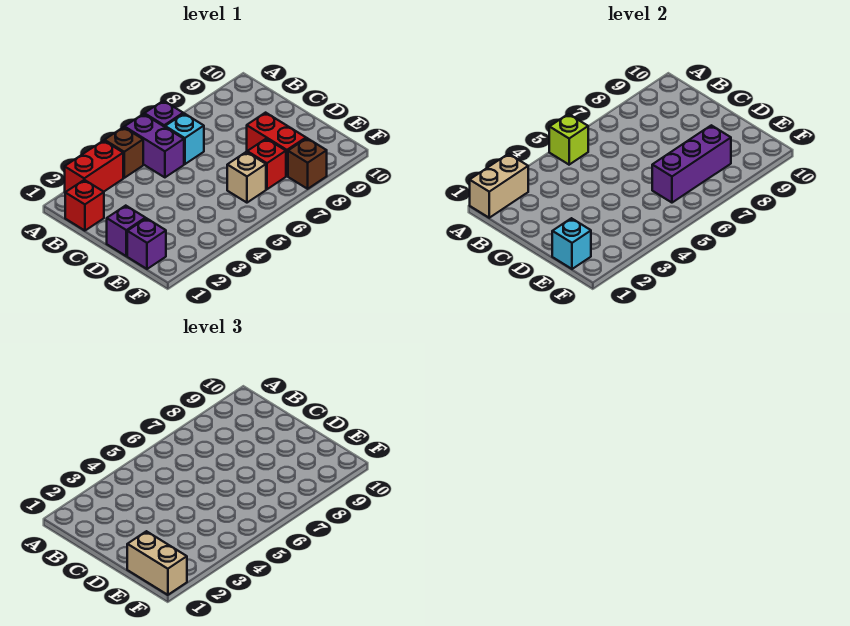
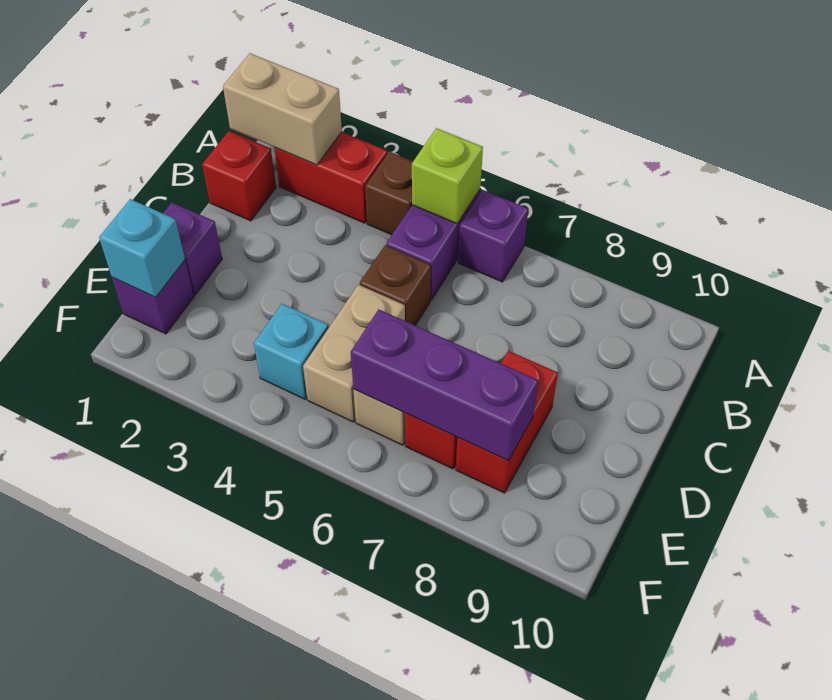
cyan brick B6 level 1 -> cyan brick E4 level 1
tan brick E1:F1 level 3 -> tan brick D5:E5 level 1
brown brick F8 level 1 -> brown brick C5 level 1

